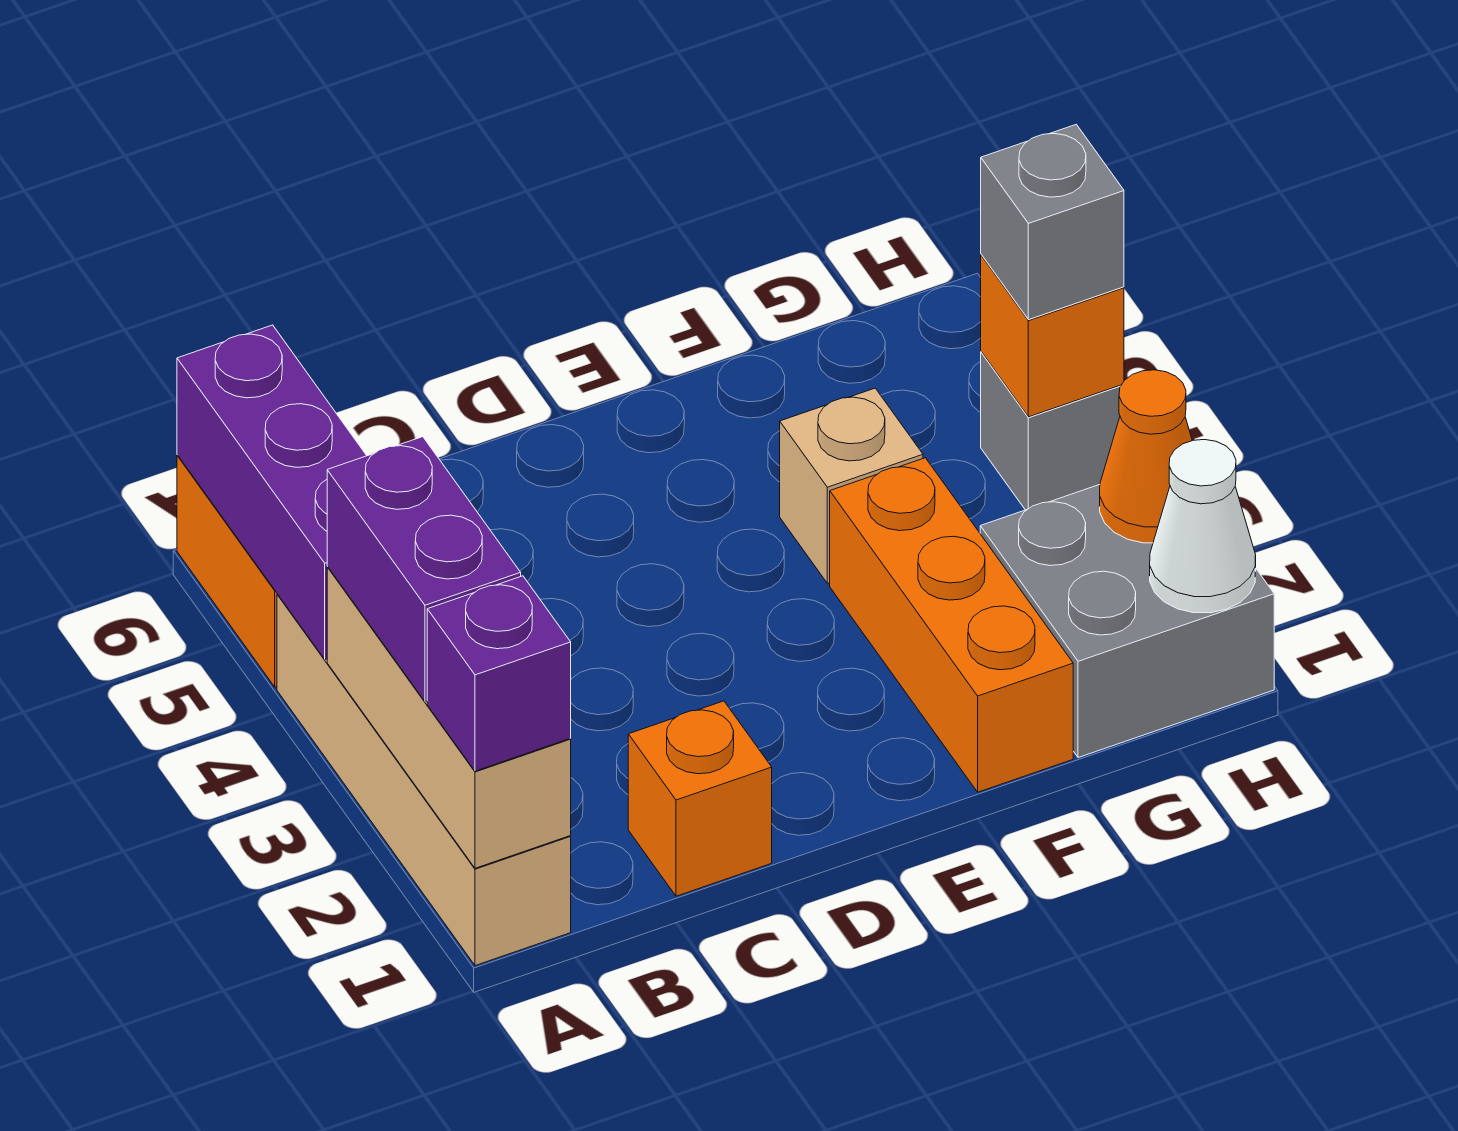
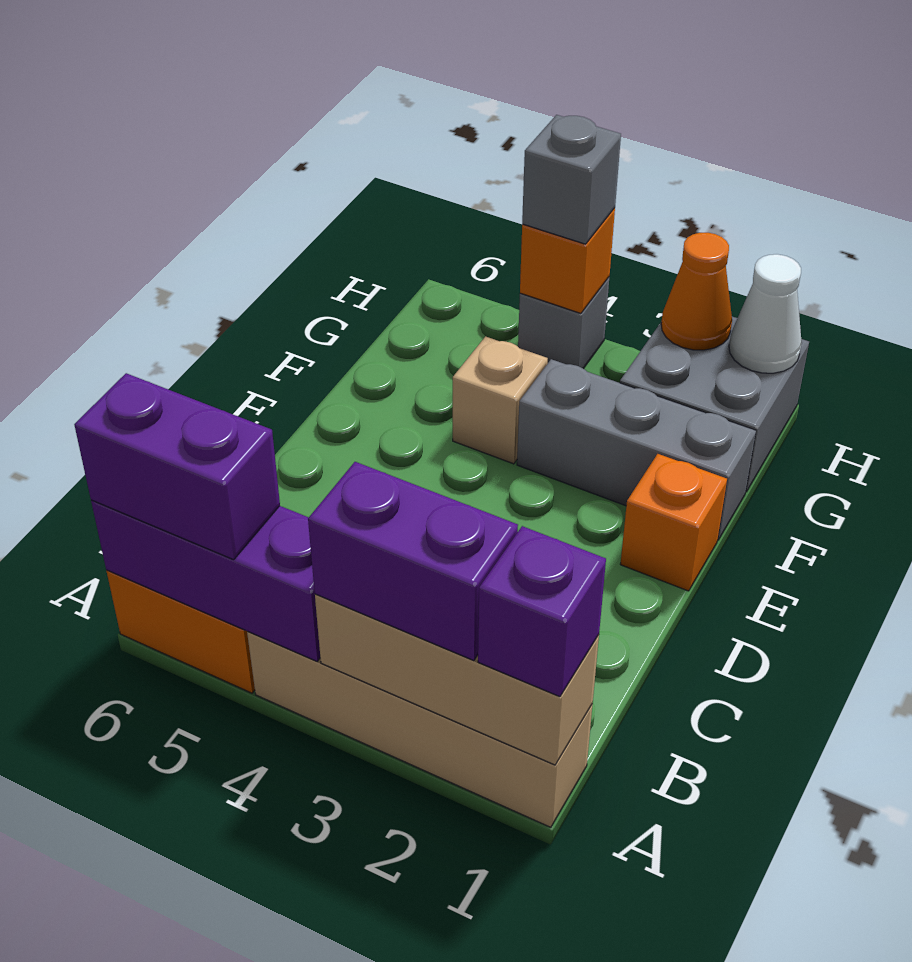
none -> purple brick A5:A6 level 3
orange brick C1 level 1 -> orange brick E1 level 1
orange brick F1:F3 level 1 -> grey brick F1:F3 level 1

